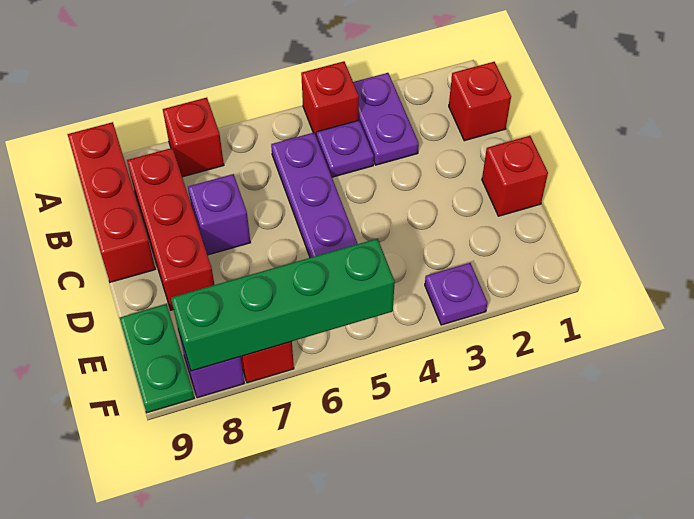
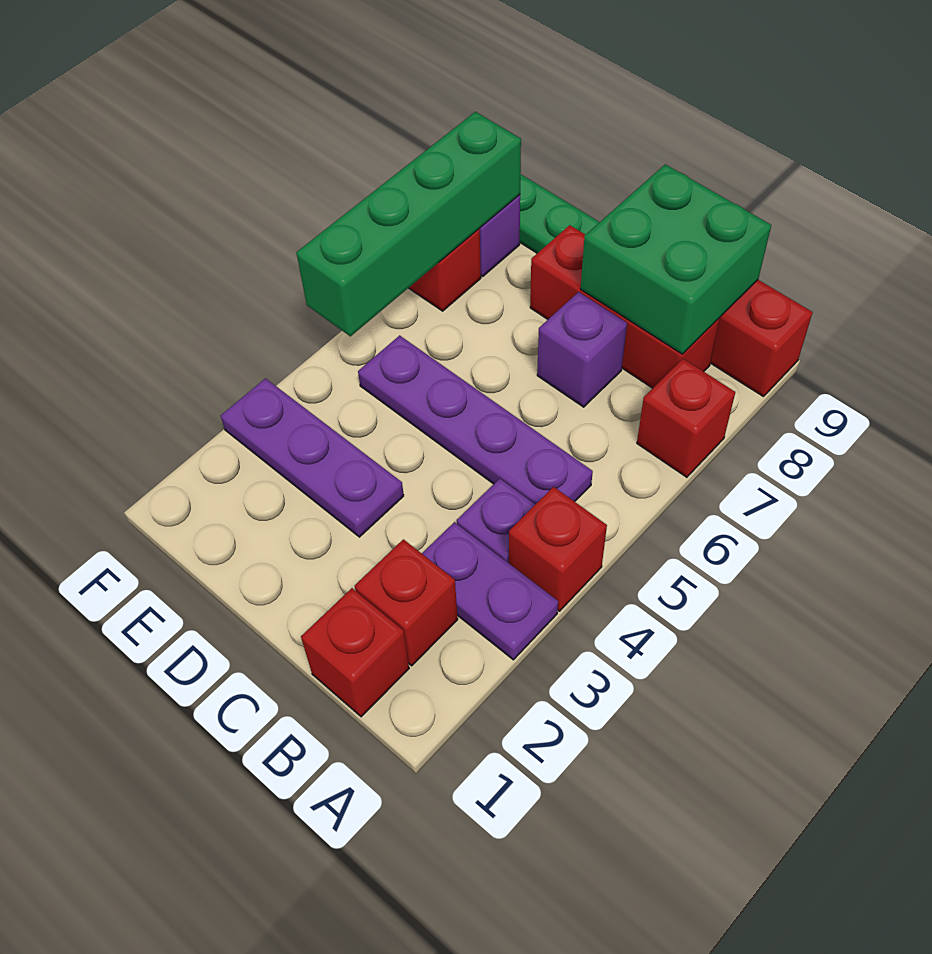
none -> green brick B8:C9 level 2
red brick D1 level 1 -> red brick B2 level 1
purple plate F3 level 1 -> purple plate D3:F3 level 1

